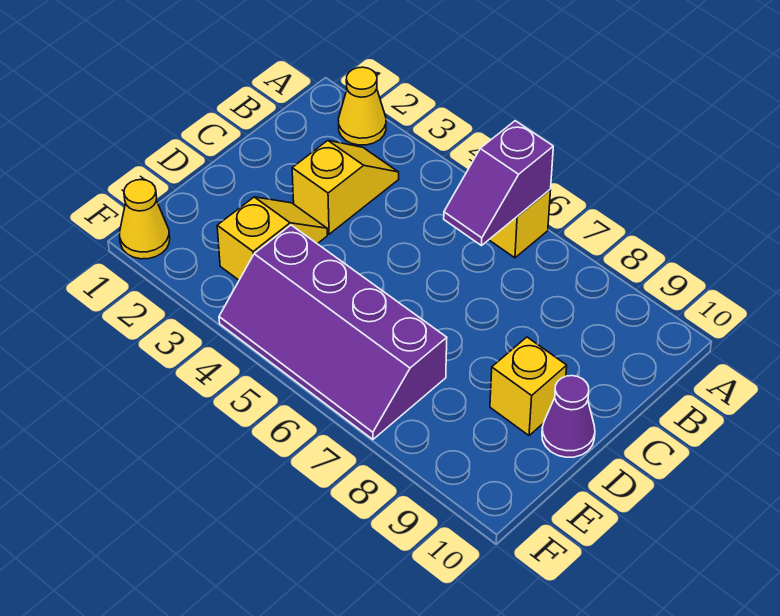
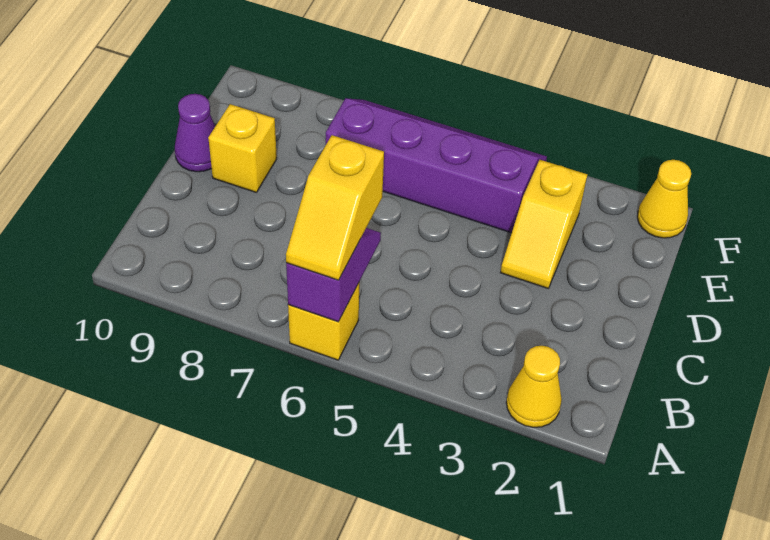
yellow slope B3:C3 level 1 top C -> yellow slope A6:B6 level 3 top B

